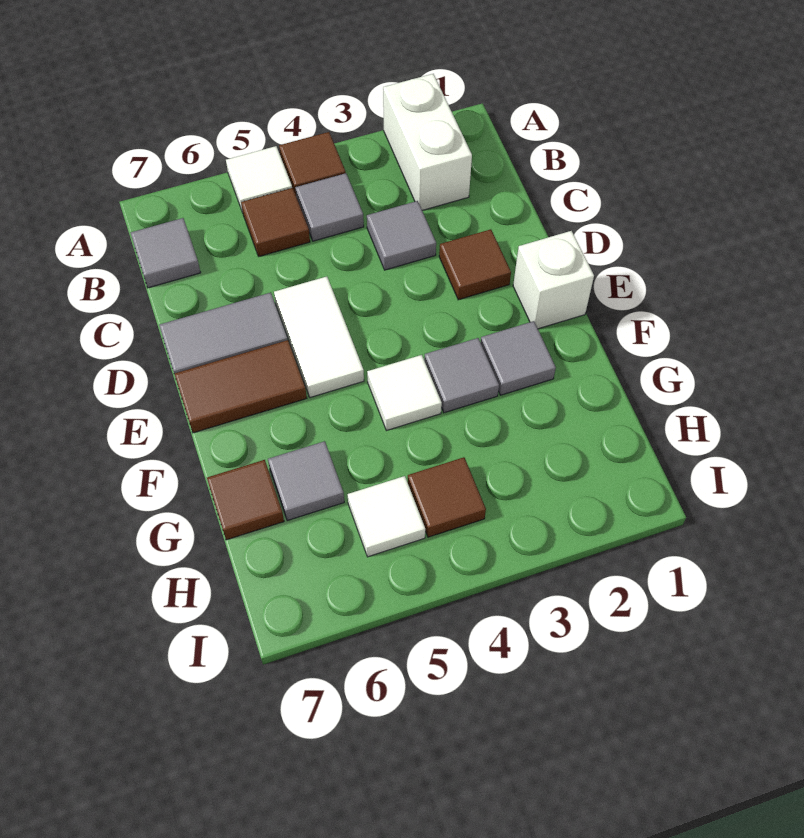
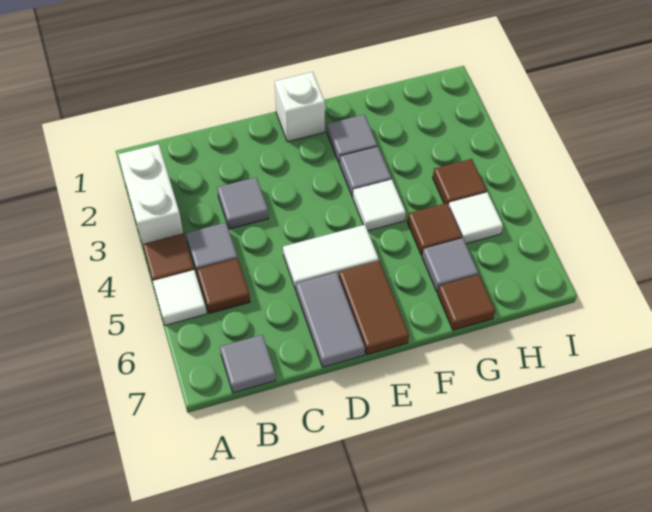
white brick A2:B2 level 1 -> white brick A2:A3 level 1
brown tile D2 level 1 -> brown tile G5 level 1

